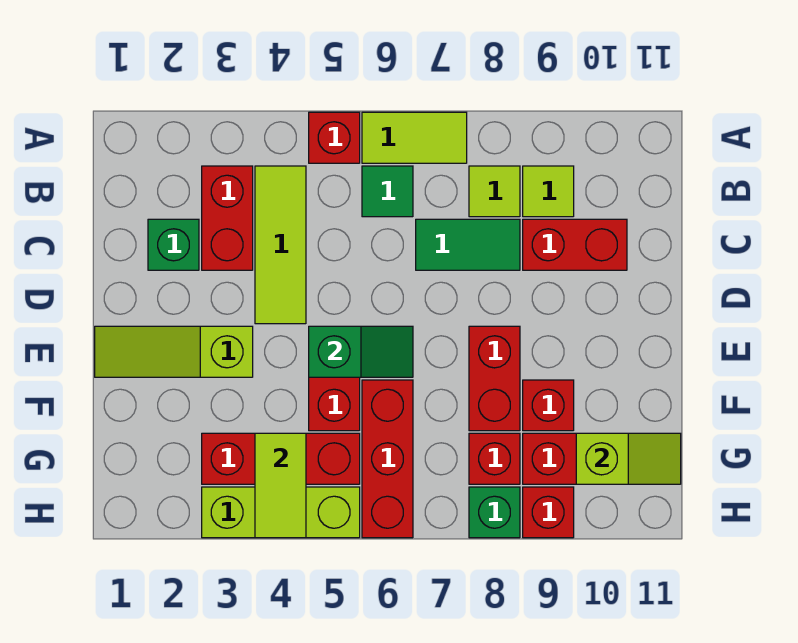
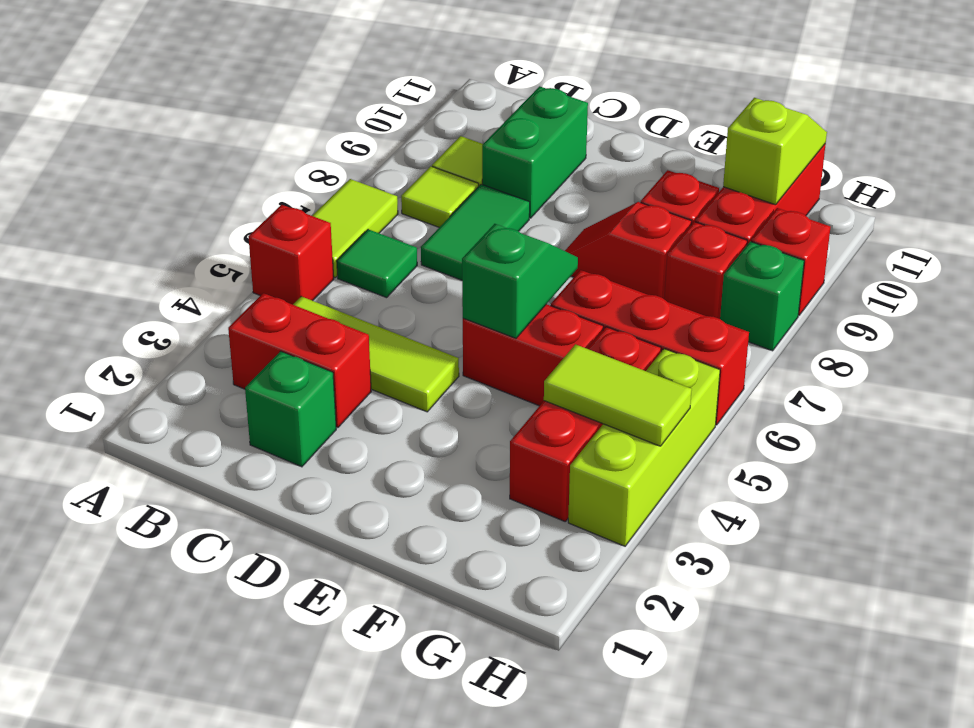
red brick C9:C10 level 1 -> green brick C9:C10 level 1
lime slope E1:E3 level 1 top 3 -> none
red brick E8:F8 level 1 -> red slope E8:F8 level 1 top F

